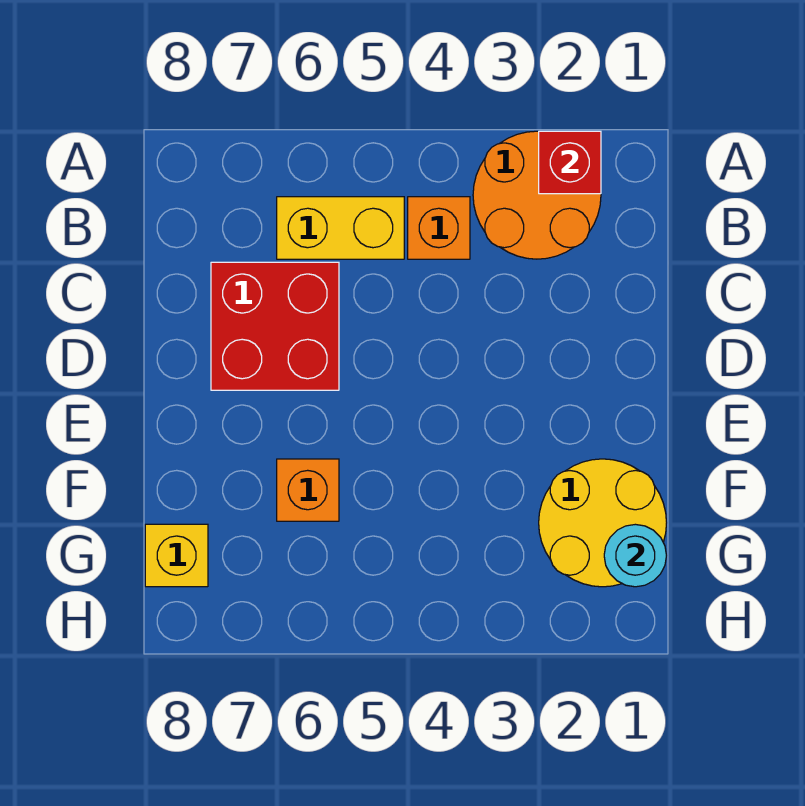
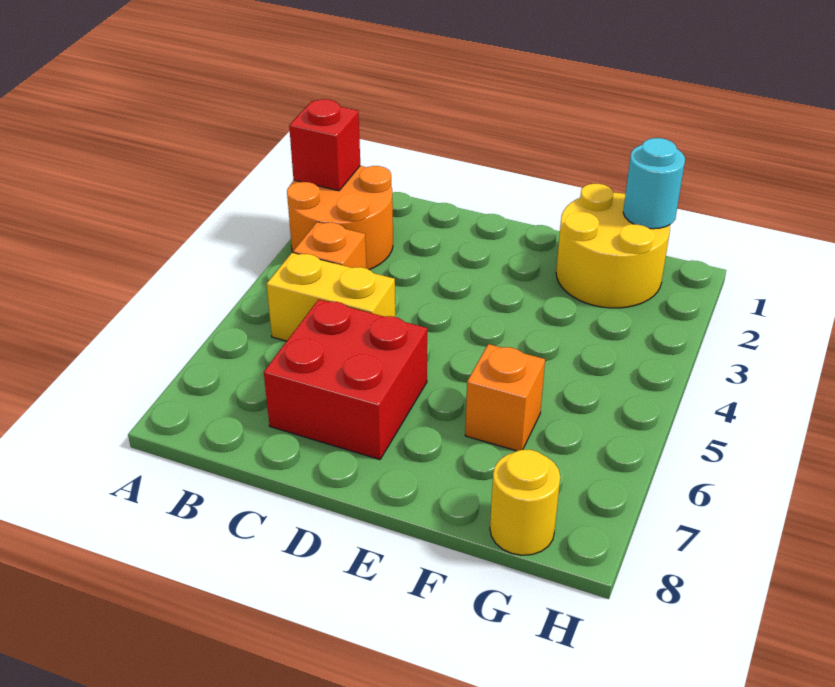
yellow brick B5:B6 level 1 -> yellow brick B5:C5 level 1
yellow brick G8 level 1 -> yellow round brick G8 level 1

